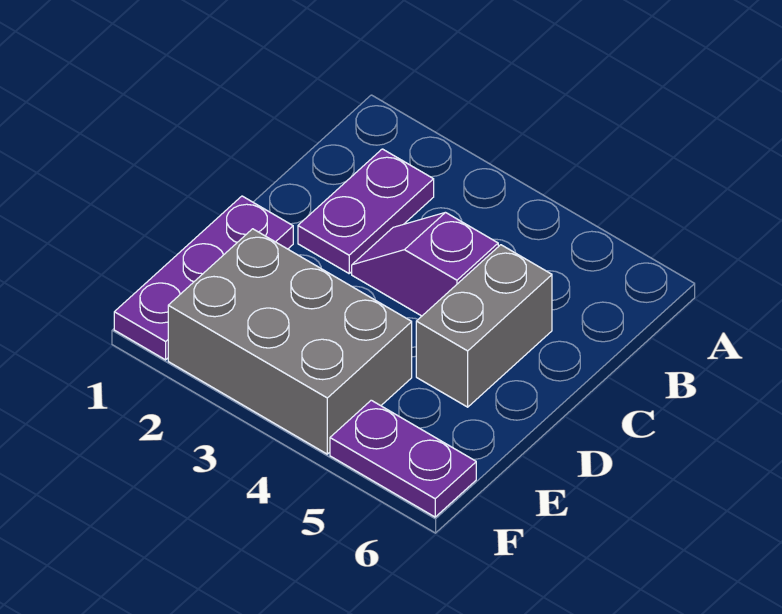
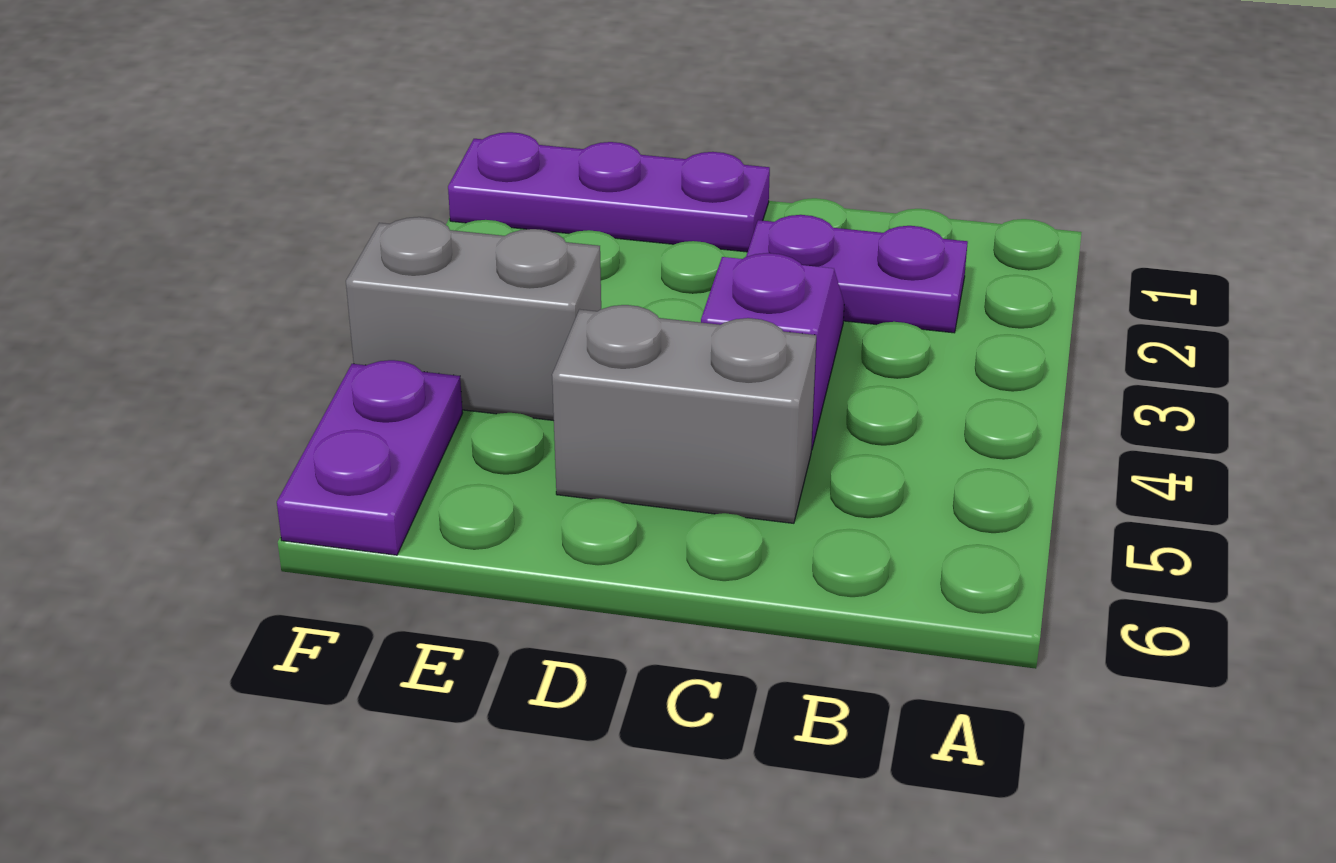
grey brick E2:F4 level 1 -> grey brick E4:F4 level 1

